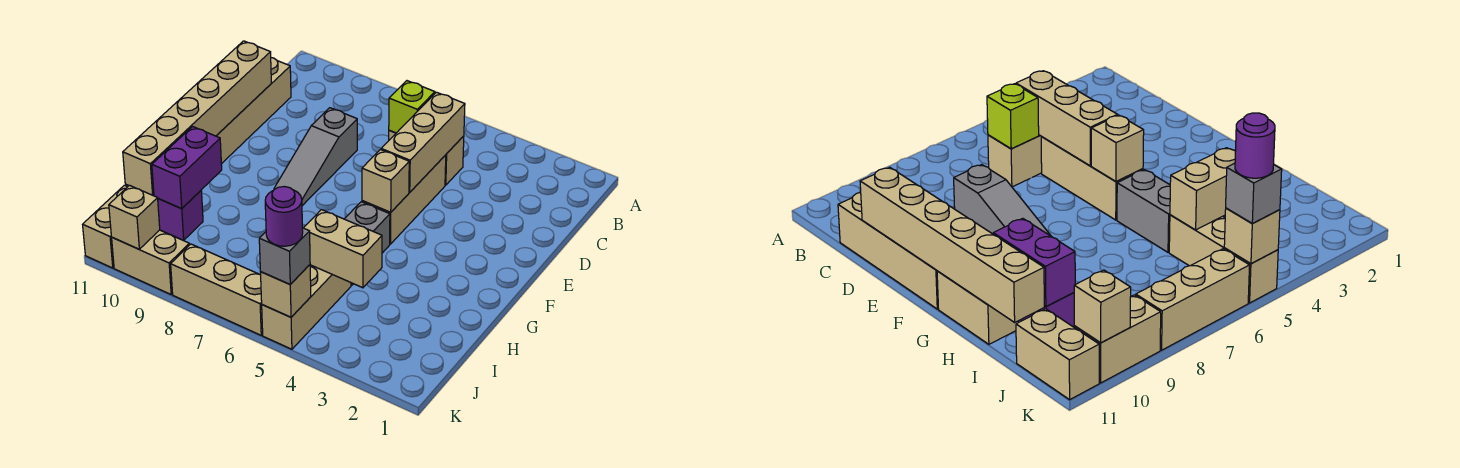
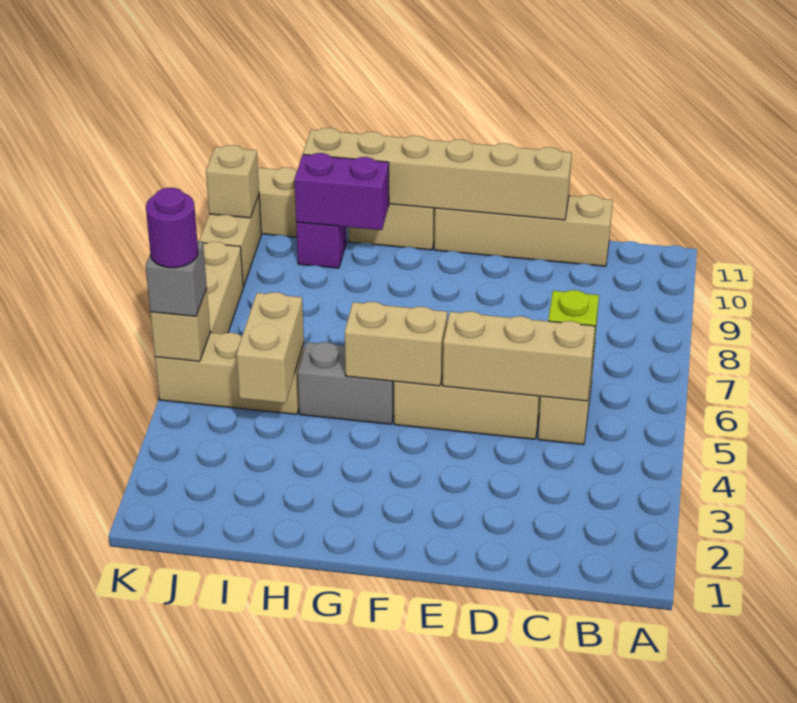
grey slope D8:F8 level 1 top D -> none
tan brick F5 level 2 -> tan brick F5:G5 level 2

